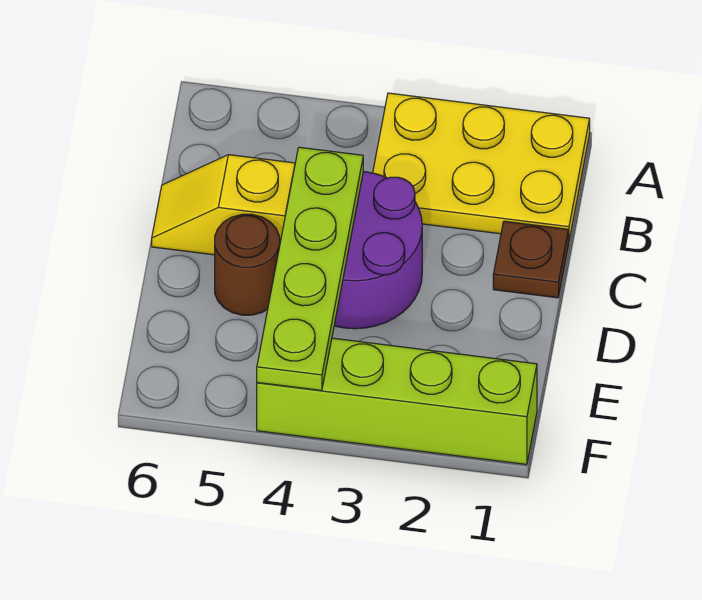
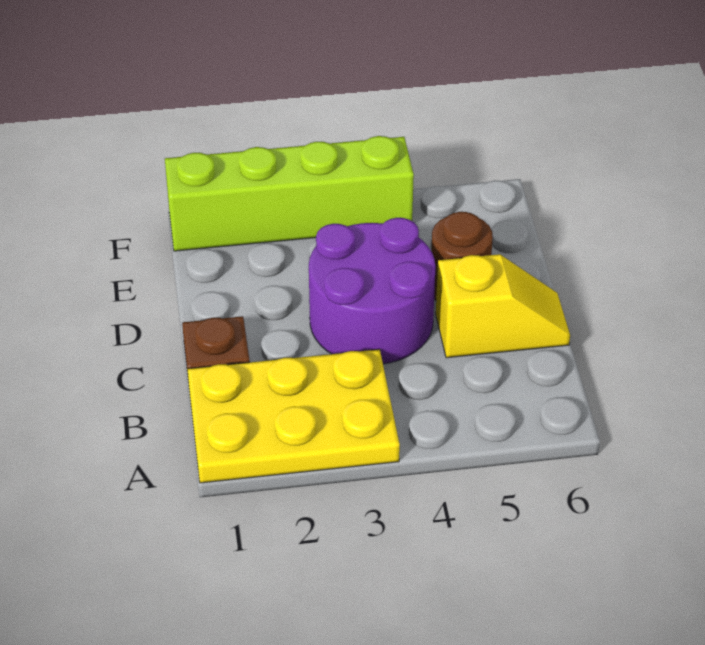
lime plate C4:F4 level 2 -> none

